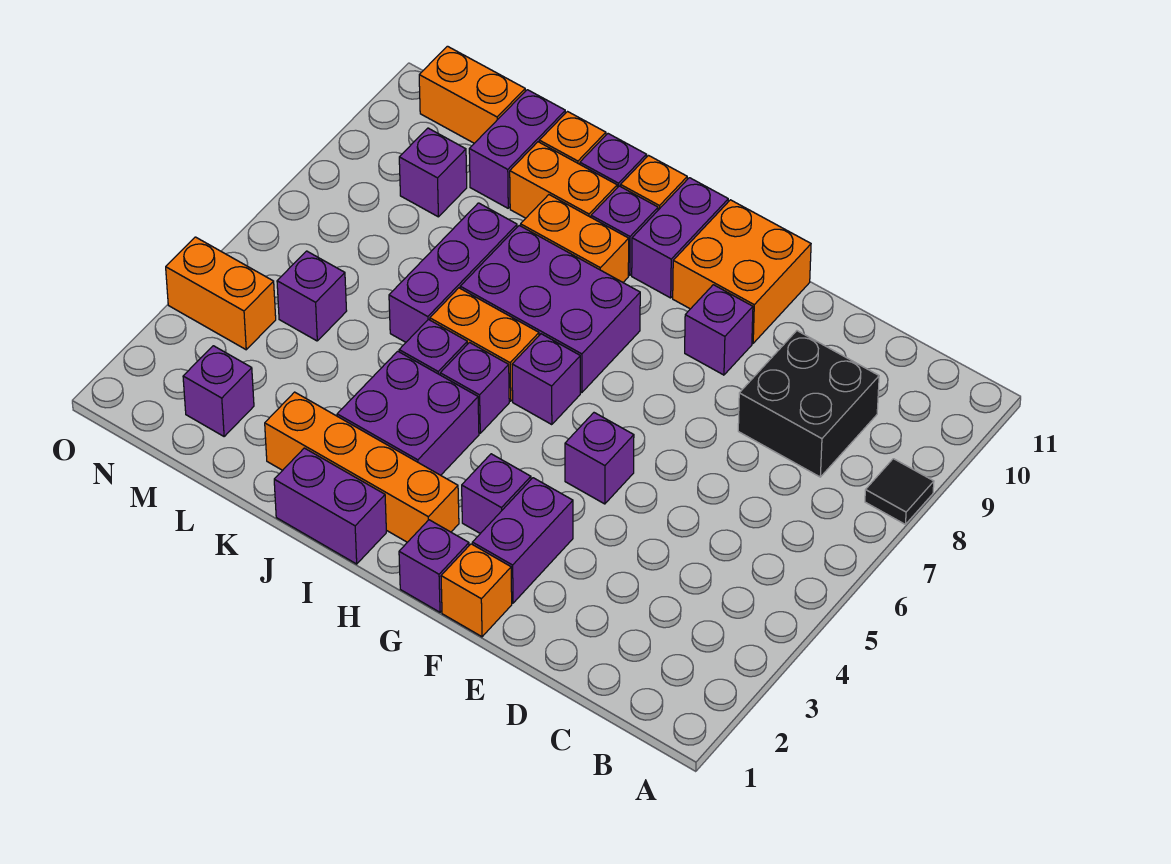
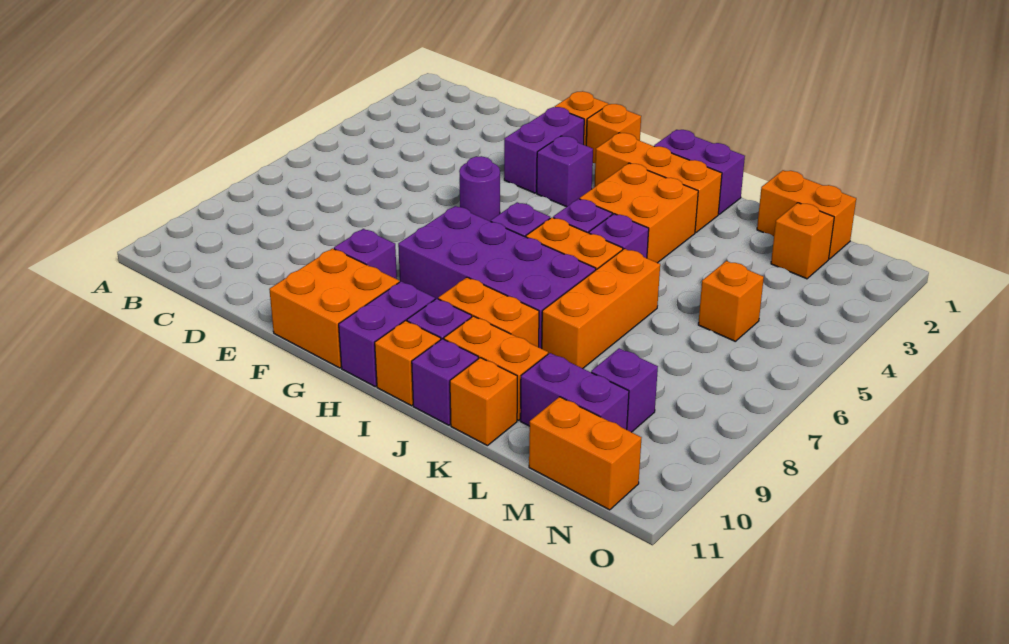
black tile A8 level 1 -> none
black brick C8:D9 level 1 -> none
purple brick F5 level 1 -> purple round brick F5 level 1
purple brick G1 level 1 -> orange brick G1 level 1
orange brick H2:K2 level 1 -> orange brick H2:J2 level 1
purple brick H7:J8 level 1 -> purple brick G7:J8 level 1
purple brick I3:J4 level 1 -> orange brick I3:J4 level 1
purple brick K6:K8 level 1 -> orange brick K6:K8 level 1
purple brick L10:L11 level 1 -> purple brick L10:M10 level 1
purple brick M2 level 1 -> orange brick M2 level 1
purple brick M5 level 1 -> orange brick M5 level 1
orange brick N4:O4 level 1 -> orange brick L1:M1 level 1

